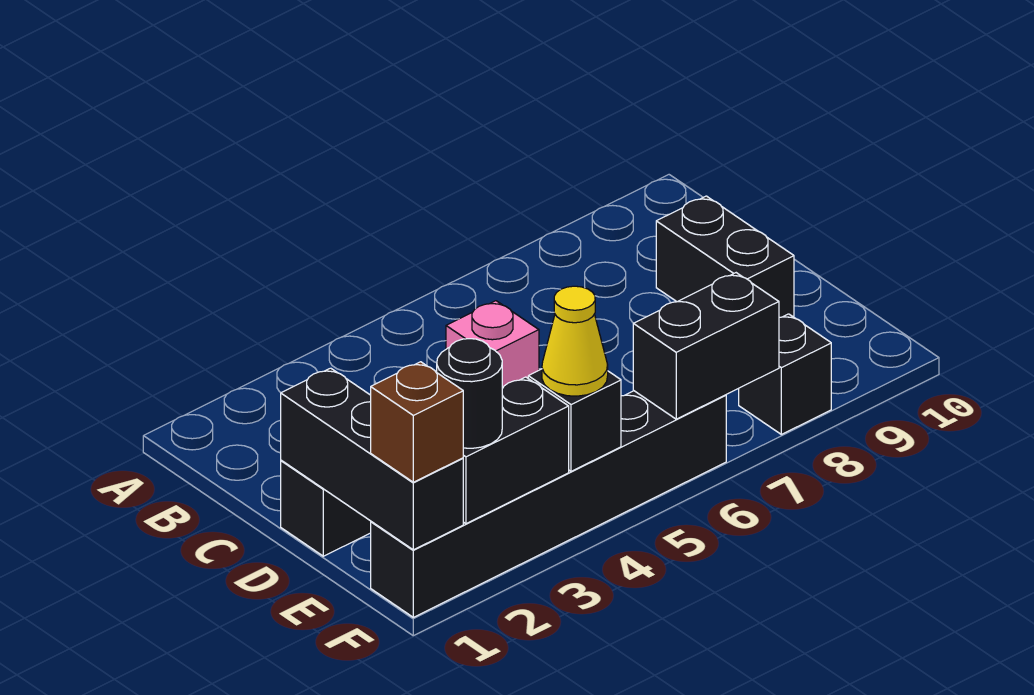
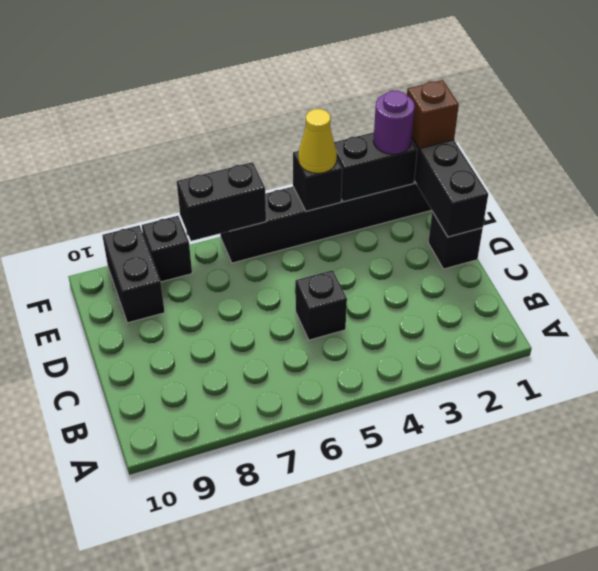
pink brick C5 level 1 -> black brick C5 level 1
black brick C9:D9 level 1 -> black brick E9:F9 level 1
black round brick F2 level 3 -> purple round brick F2 level 3

